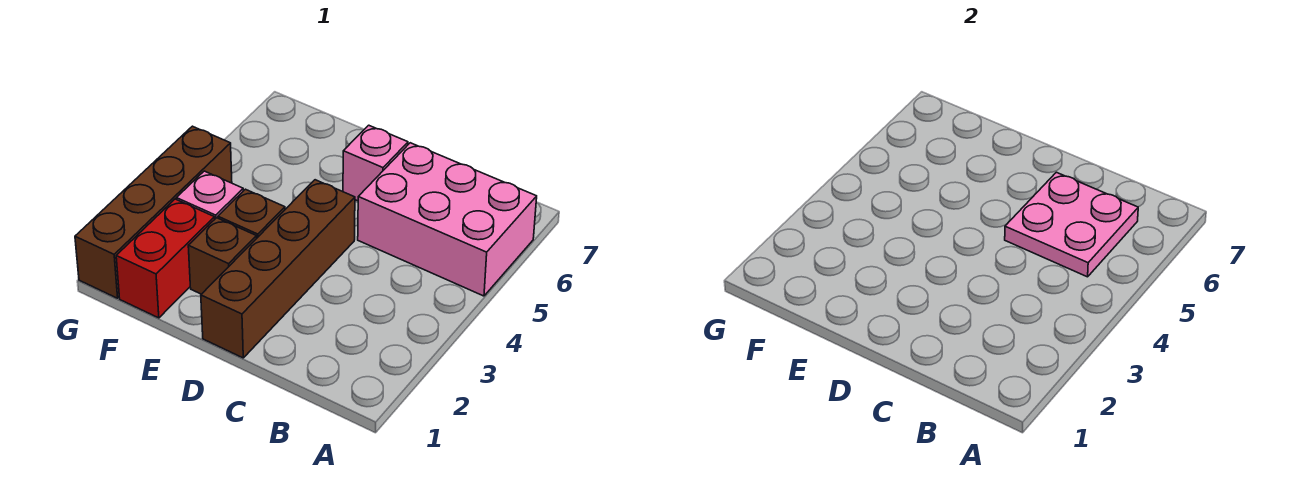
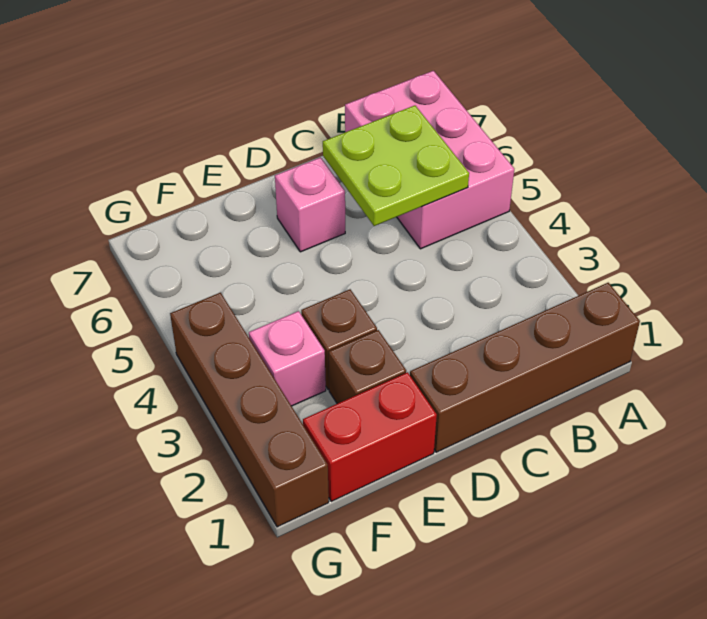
pink brick A5:C6 level 1 -> pink brick A5:B7 level 1
pink plate B5:C6 level 2 -> lime plate B5:C6 level 2
brown brick D1:D4 level 1 -> brown brick A1:D1 level 1
red brick F1:F2 level 1 -> red brick E1:F1 level 1

